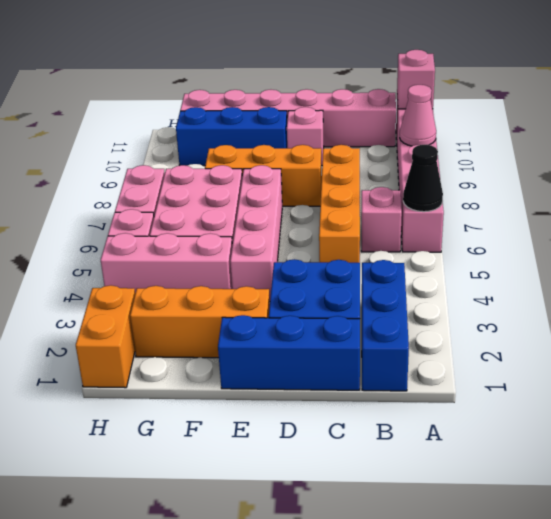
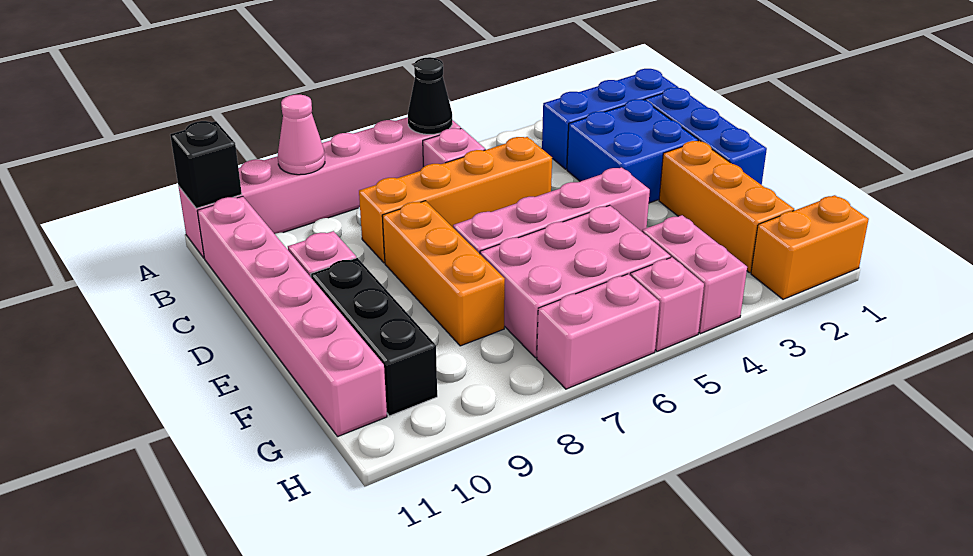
pink brick A11 level 2 -> black brick A11 level 2
blue brick E10:G10 level 1 -> black brick E10:G10 level 1
pink brick F4:H4 level 1 -> pink brick G4:H4 level 1

